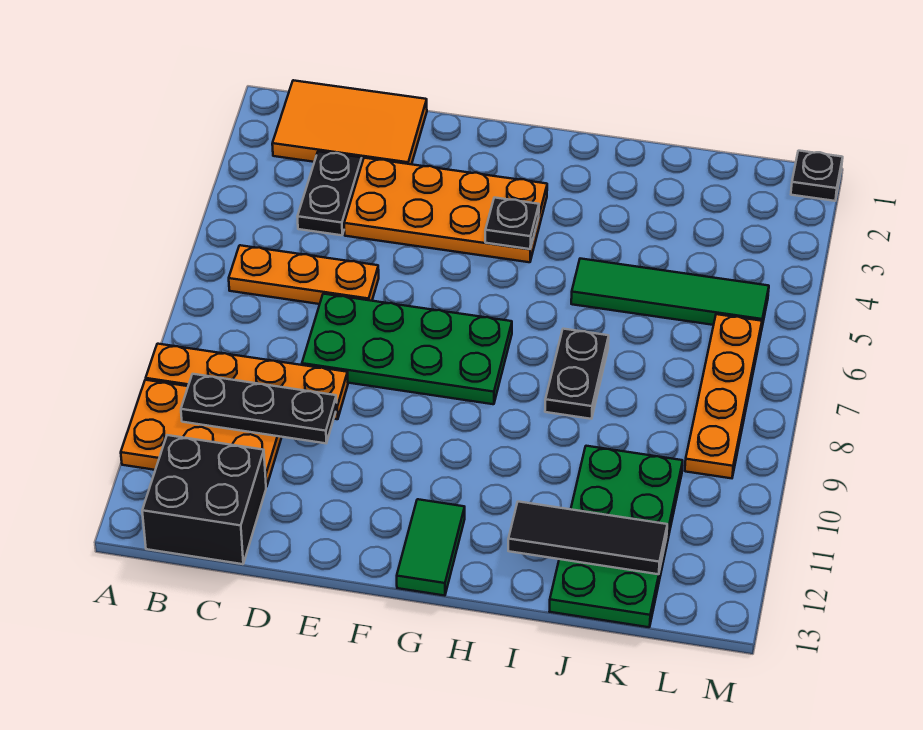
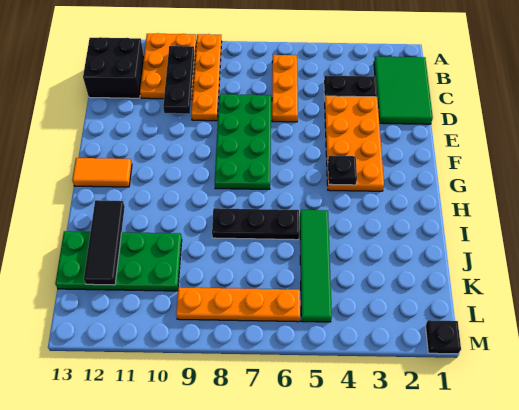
orange tile B1:D2 level 1 -> green tile B1:D2 level 1
green tile G12:G13 level 1 -> orange tile G12:G13 level 1
black plate I7:I8 level 1 -> black plate I6:I8 level 1

